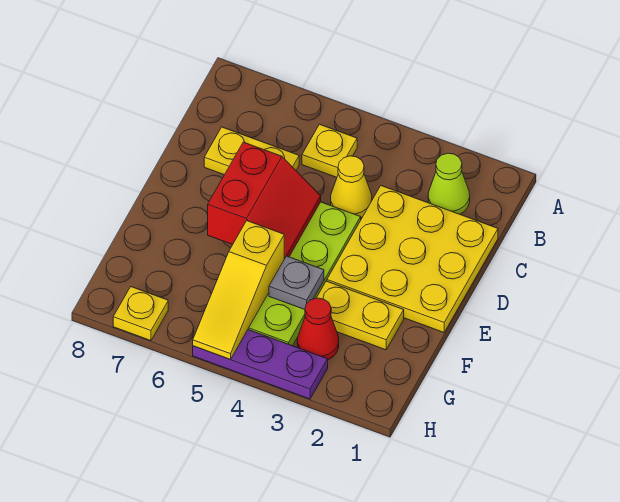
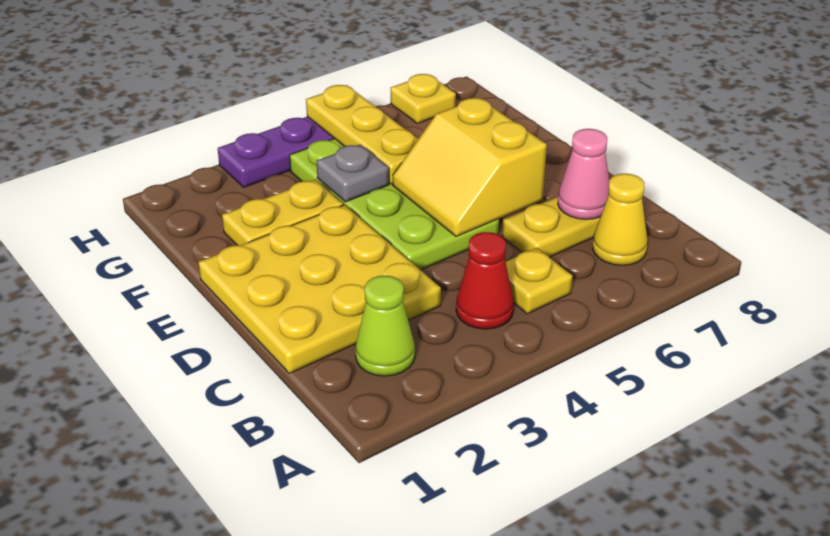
yellow cone C4 level 1 -> yellow cone B7 level 1
none -> pink cone C7 level 2
red slope D5:E6 level 2 top 6 -> yellow slope D5:E6 level 2 top 6
yellow slope F5:H5 level 2 top F -> yellow plate F5:H5 level 2
red cone G3 level 1 -> red cone B4 level 1

